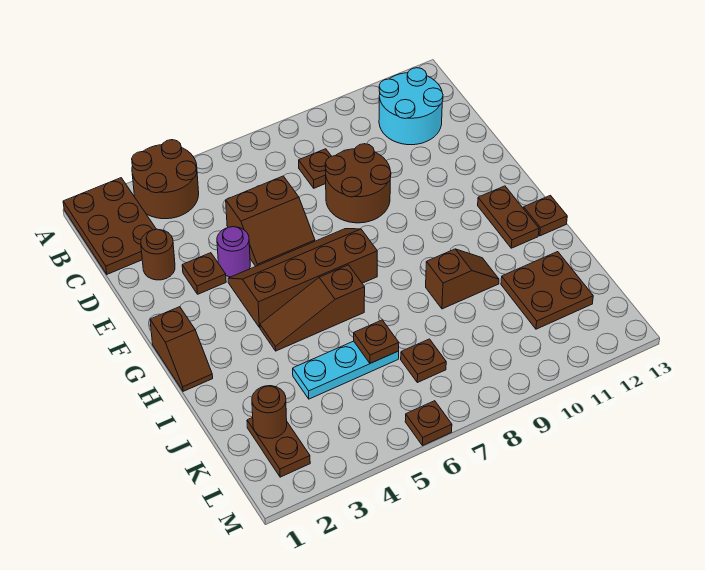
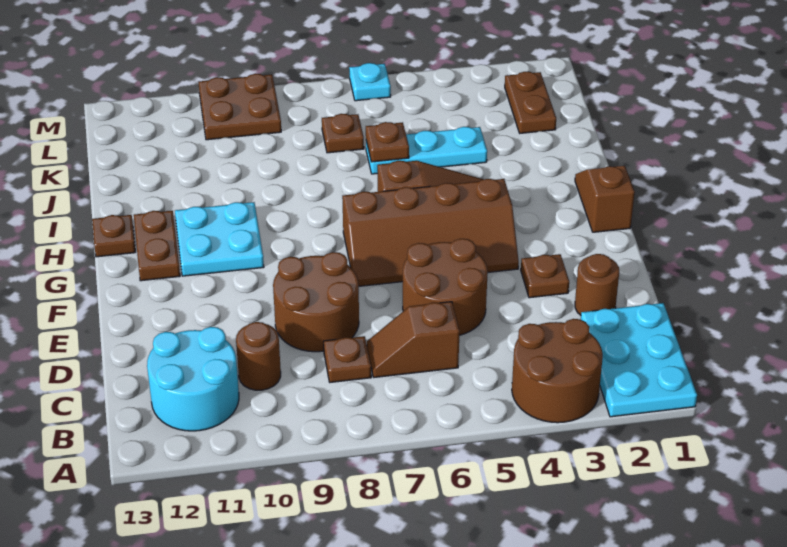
brown plate A1:C2 level 1 -> cyan plate A1:C2 level 1
brown slope D5:E6 level 1 top D -> brown round brick D5:E6 level 1
purple round brick E4 level 1 -> none
none -> cyan plate G10:H11 level 1
brown slope I9:I10 level 1 top 9 -> brown slope C6:C7 level 1 top 6
brown plate J11:K12 level 1 -> brown plate L9:M10 level 1
brown round brick K2 level 2 -> brown round brick C10 level 1
brown plate M6 level 1 -> cyan plate M6 level 1

